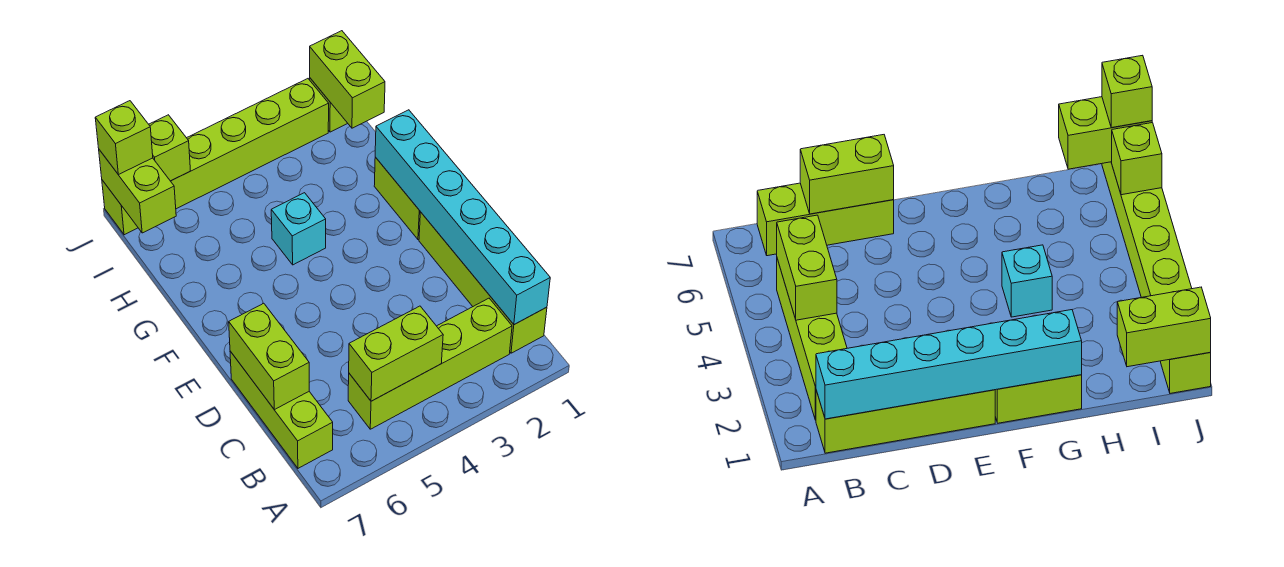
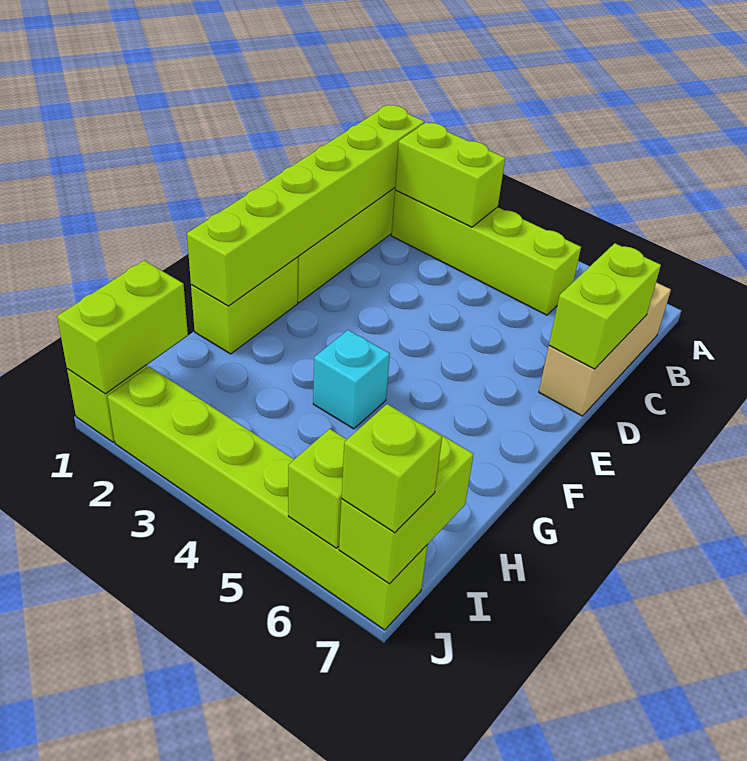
cyan brick B1:G1 level 2 -> lime brick B1:G1 level 2
lime brick B4:B5 level 2 -> lime brick B2:B3 level 2
lime brick B7:D7 level 1 -> tan brick B7:D7 level 1

